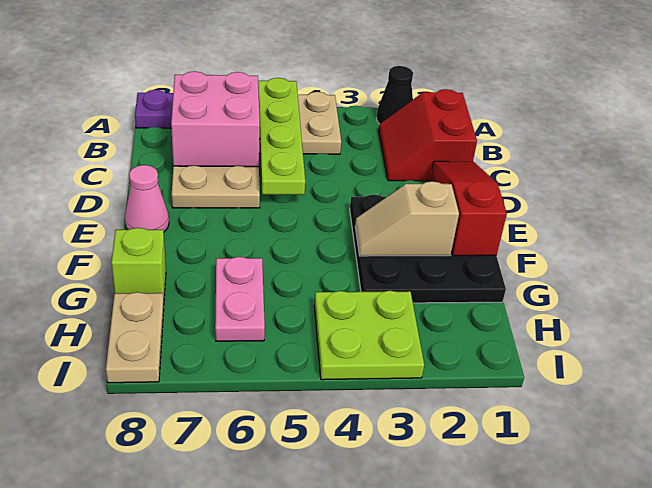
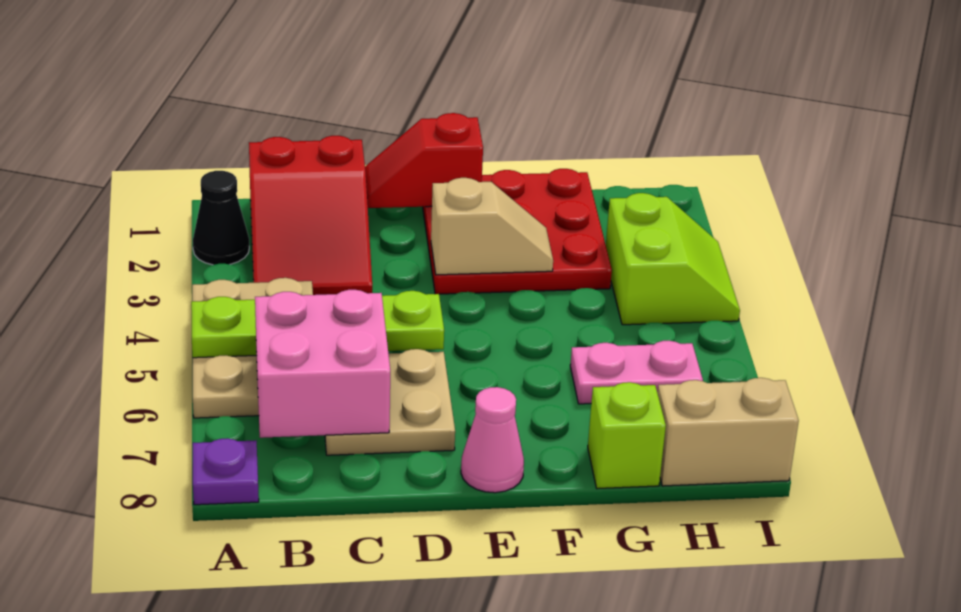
red slope B1:C2 level 1 top 1 -> red slope B1:C3 level 1 top 1
red slope D1:F1 level 2 top F -> red slope D1:E1 level 2 top E
black plate E1:G3 level 1 -> red plate E1:G3 level 1
tan slope F2:F3 level 2 top 2 -> tan slope E3:F3 level 2 top E
lime plate H3:I4 level 1 -> lime slope H3:I4 level 1 top H
tan plate H8:I8 level 1 -> tan brick H8:I8 level 1

